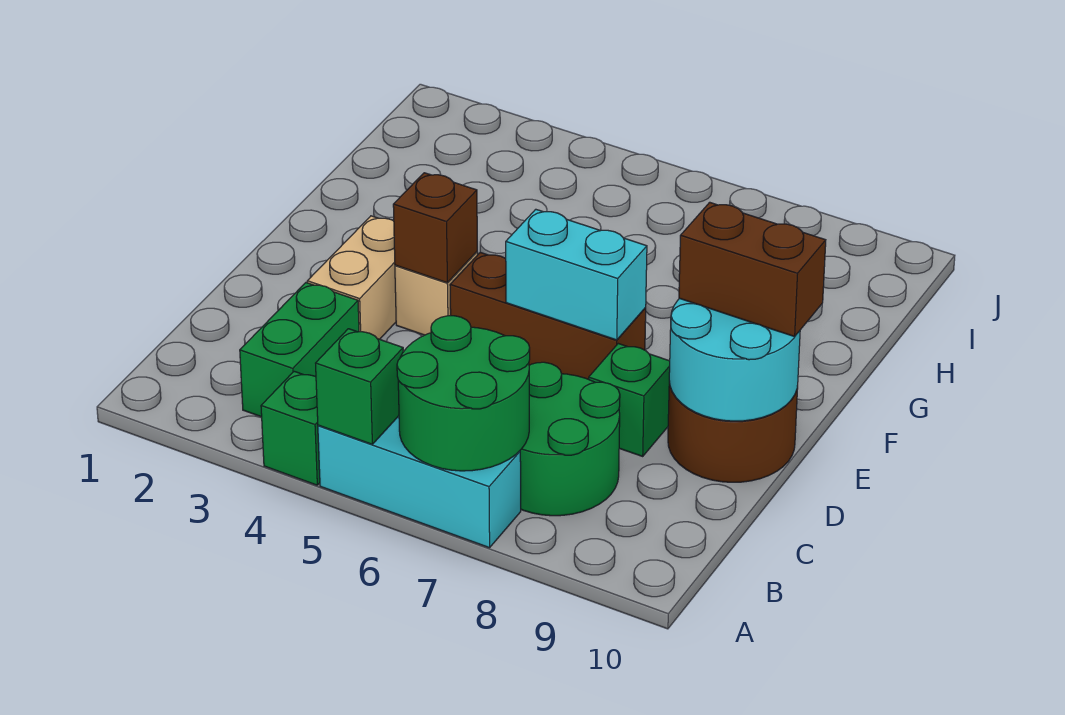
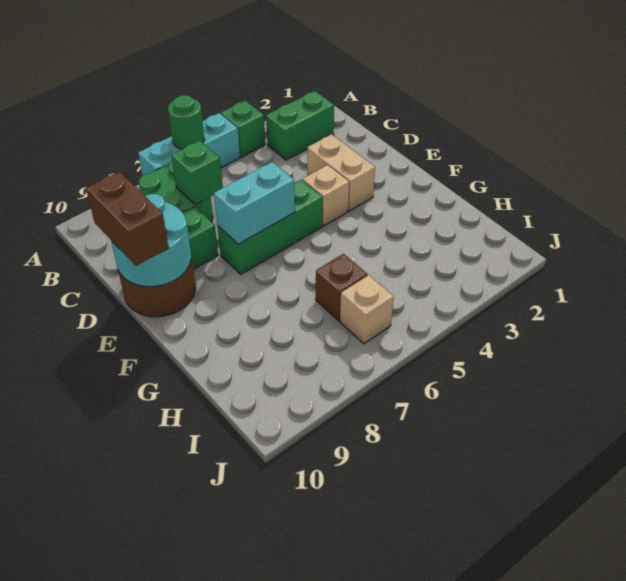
green brick A5 level 2 -> green brick C7 level 2
green round brick A6:B7 level 2 -> green round brick A6 level 2
green brick B3:C3 level 1 -> green brick B2:B3 level 1
brown brick E4 level 2 -> brown brick H6 level 1
brown brick E5:E7 level 1 -> green brick E5:E7 level 1
brown brick E9:E10 level 3 -> brown brick D10:E10 level 3
none -> tan brick I6 level 1

